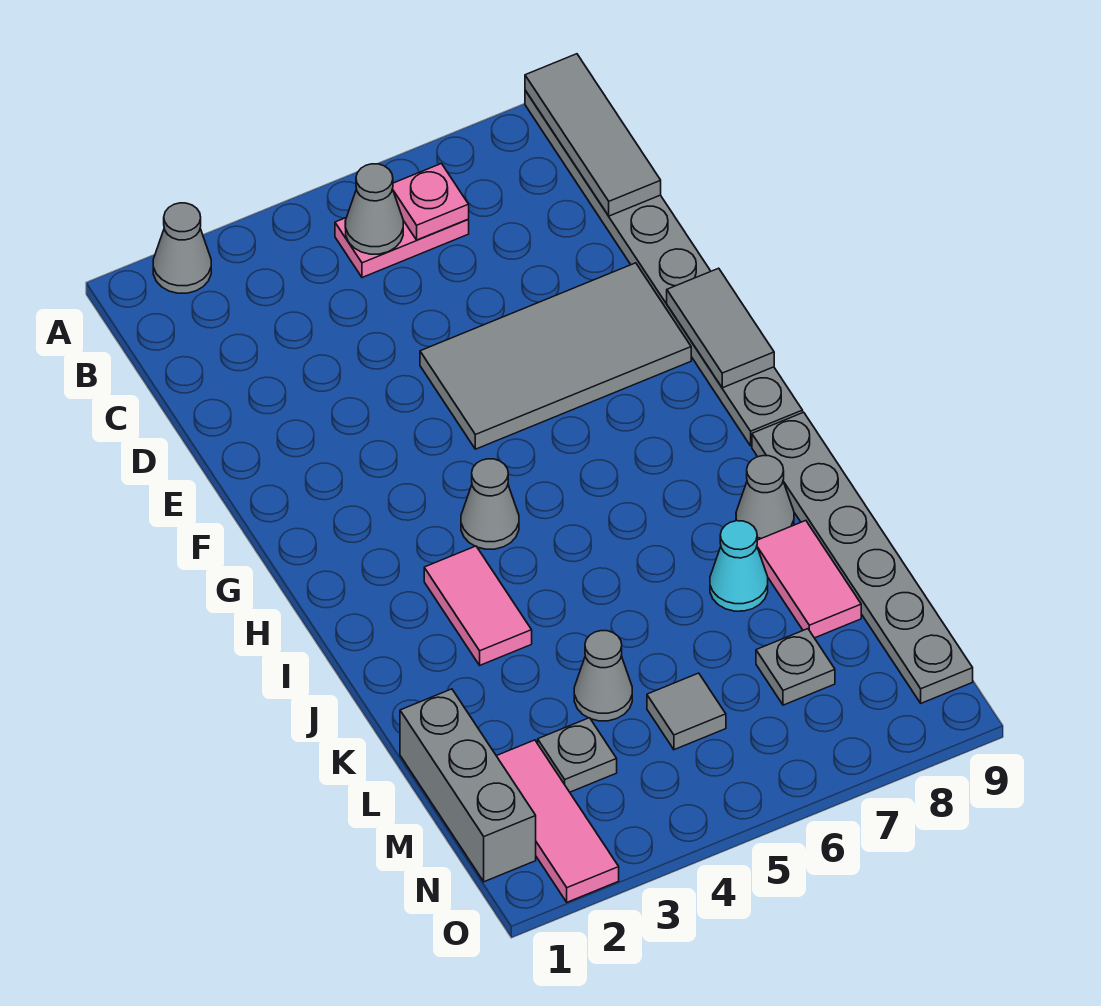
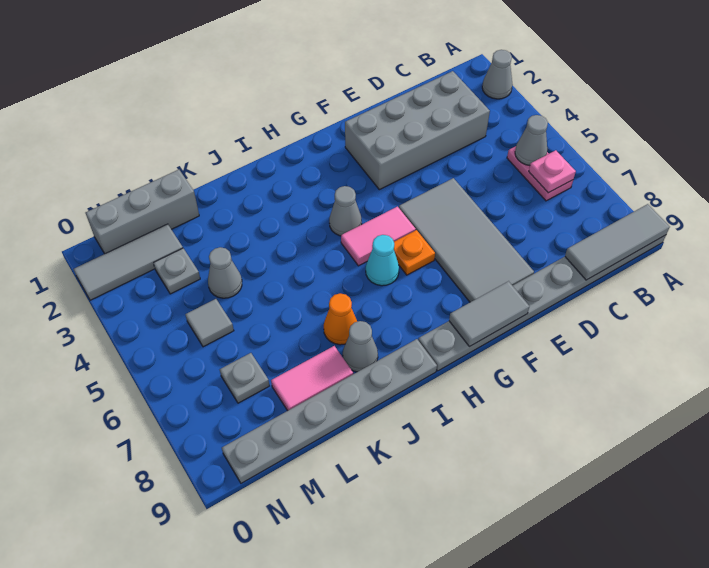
none -> grey brick C2:F3 level 1
none -> orange plate G6 level 1
pink tile I3:J3 level 1 -> pink tile G5:H5 level 1
none -> orange cone J7 level 1
cyan cone K7 level 1 -> cyan cone H6 level 1
pink tile M2:O2 level 1 -> grey tile M2:O2 level 1

